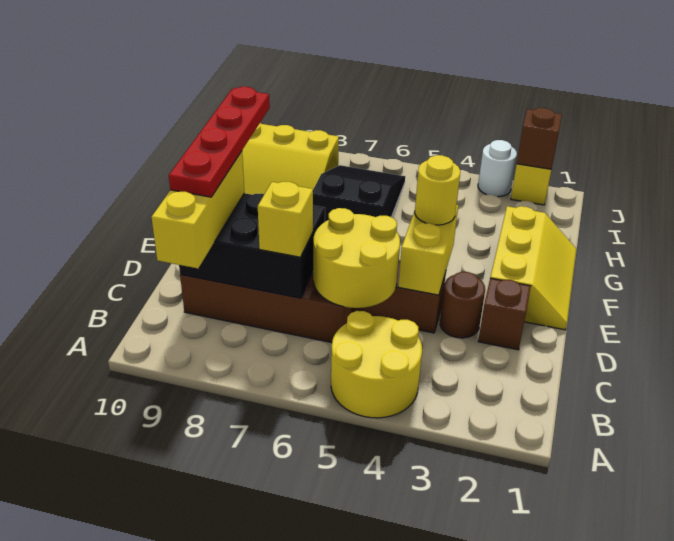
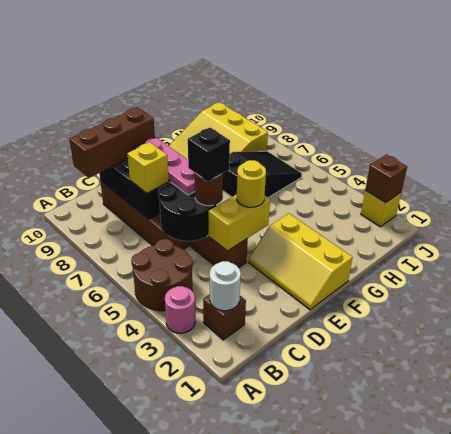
none -> pink round brick A3 level 1
yellow round brick A4:B5 level 1 -> brown round brick A4:B5 level 1
yellow brick B9:D9 level 3 -> brown brick B9:D9 level 3
yellow round brick C5:D6 level 2 -> black round brick C5:D6 level 2
red plate C9:F9 level 4 -> none
brown brick D2 level 1 -> brown brick B2 level 1
brown round brick D3 level 1 -> brown round brick D5 level 3
none -> black brick D5 level 4
none -> pink plate D6:D8 level 3
yellow slope E1:G2 level 1 top 2 -> yellow slope E1:F3 level 1 top F
white round brick J3 level 1 -> white round brick B2 level 2

